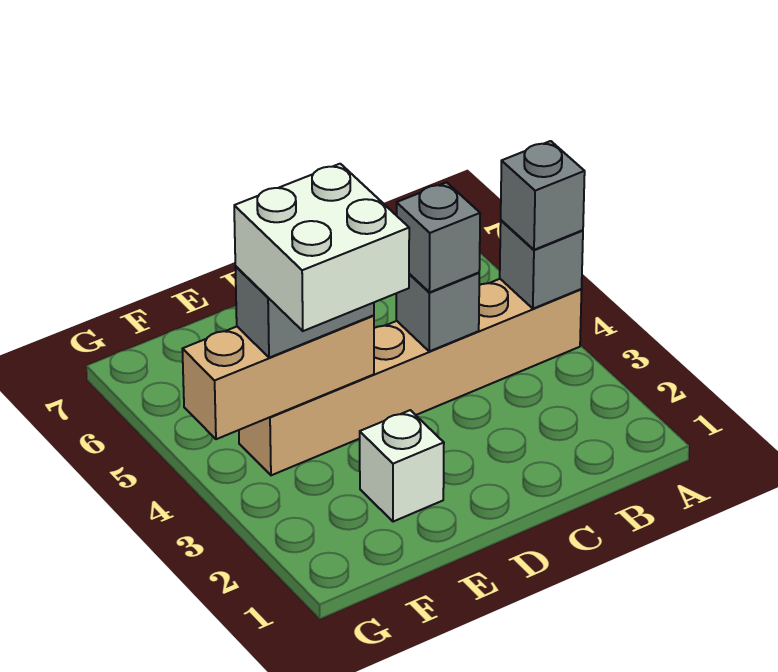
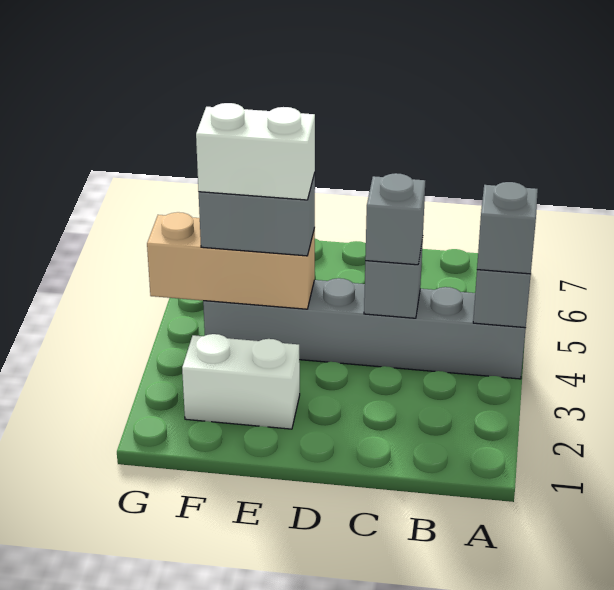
tan brick A4:F4 level 1 -> grey brick A4:F4 level 1
white brick E2 level 1 -> white brick E2:F2 level 1
white brick E3:F4 level 4 -> white brick E4:F4 level 4

